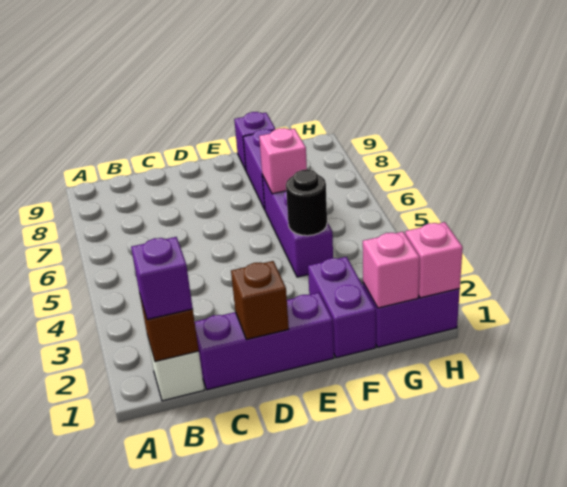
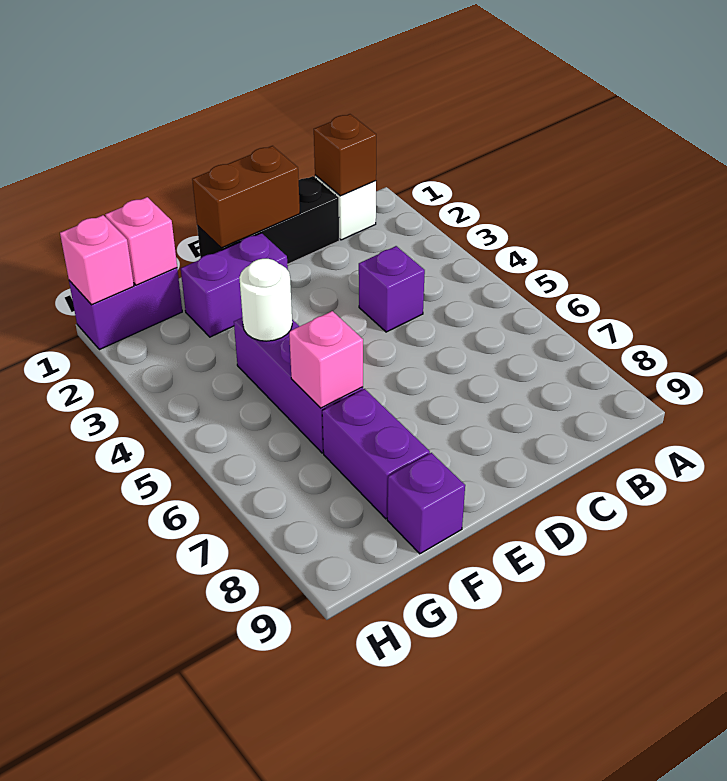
purple brick B1 level 3 -> purple brick C4 level 1
purple brick C1:E1 level 1 -> black brick C1:E1 level 1
brown brick D1 level 2 -> brown brick D1:E1 level 2
purple brick F1:F2 level 1 -> purple brick E2:F2 level 1
black round brick F4 level 2 -> white round brick F4 level 2

